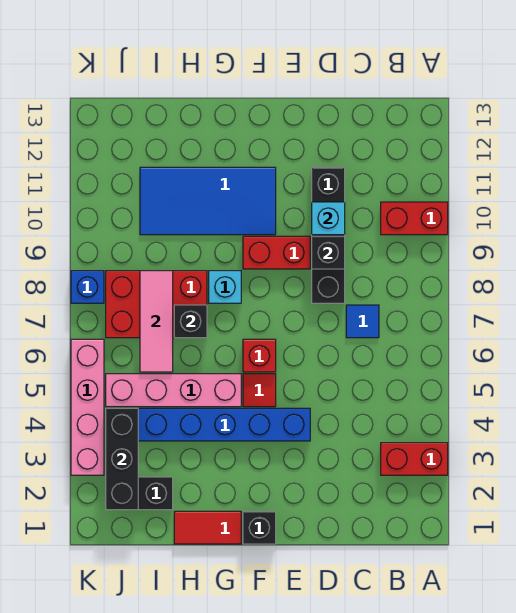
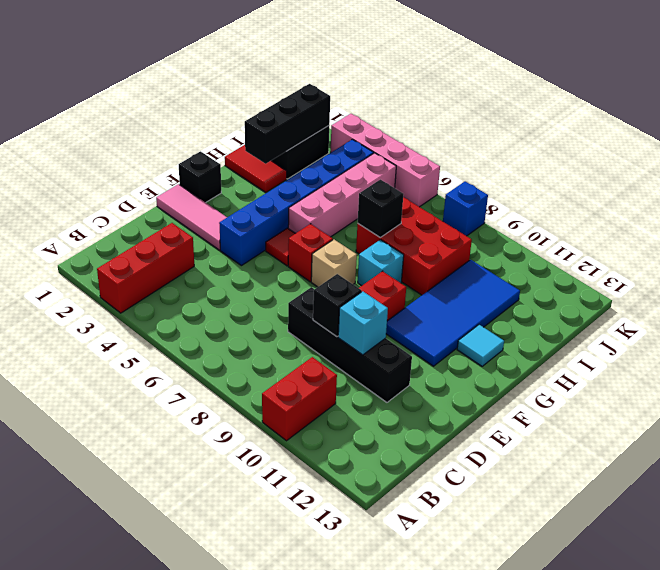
red brick A3:B3 level 1 -> red brick A3:C3 level 1
blue tile C7 level 1 -> none
none -> tan brick F7 level 1
red tile G1:H1 level 1 -> red tile H1:H2 level 1
none -> cyan tile G12 level 1
red brick H7:J8 level 1 -> red brick H7:I9 level 1
pink tile I6:I8 level 2 -> pink tile E1:E3 level 1
black brick J2:J4 level 2 -> black brick H2:J2 level 2

